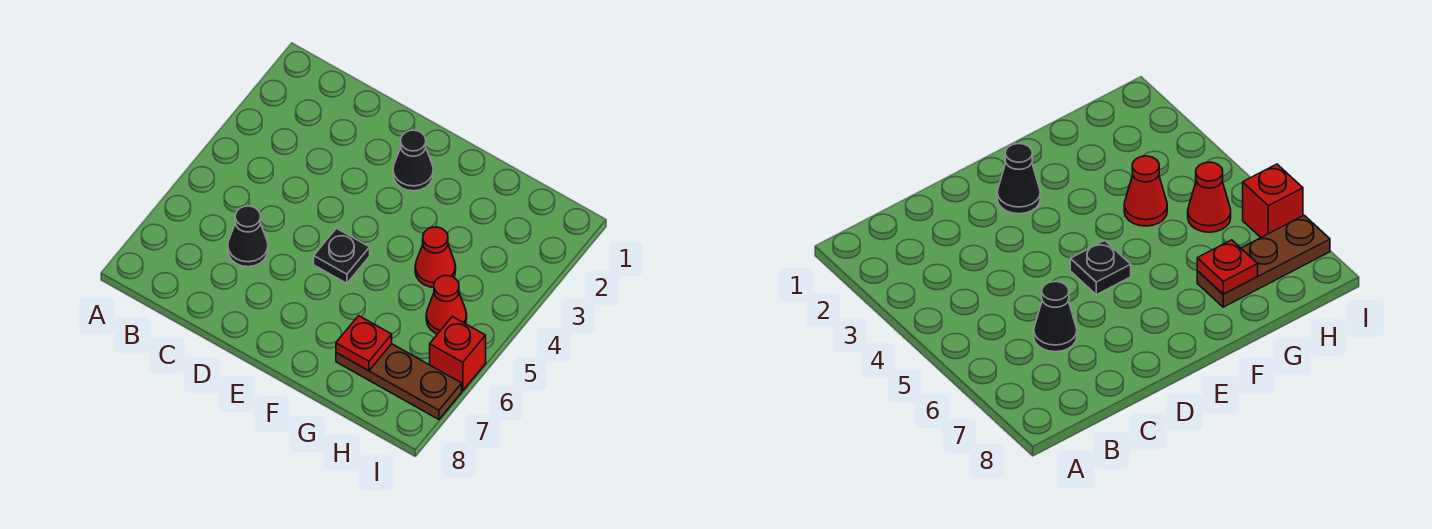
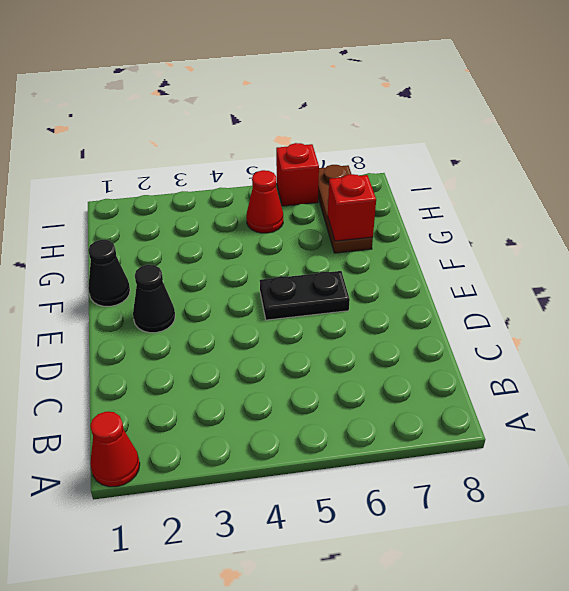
black cone C6 level 1 -> black cone F1 level 1
black plate E5 level 1 -> black plate E5:E6 level 1
red cone G4 level 1 -> red cone A1 level 1
red plate G7 level 2 -> red brick G7 level 2

